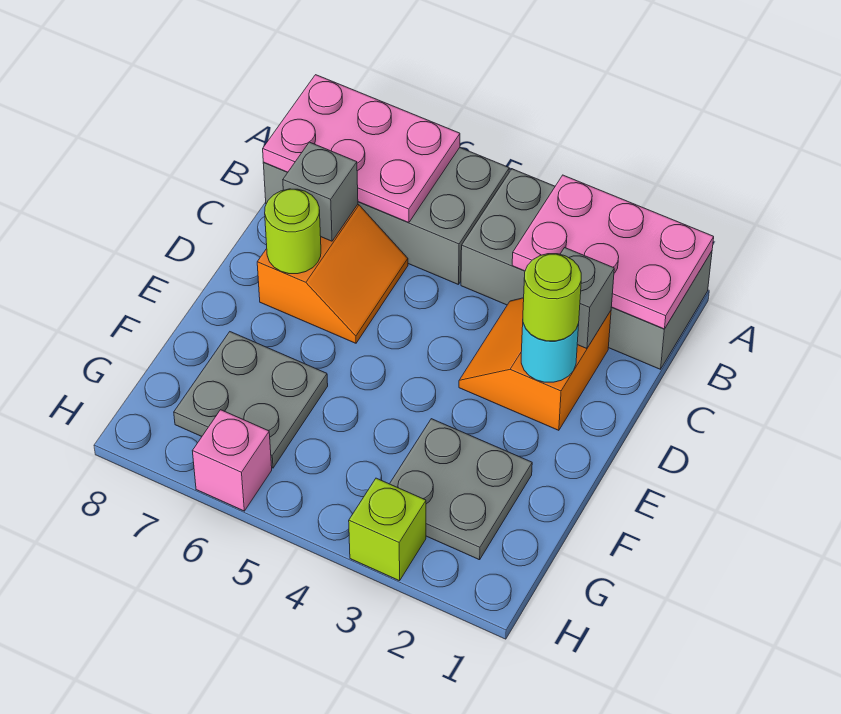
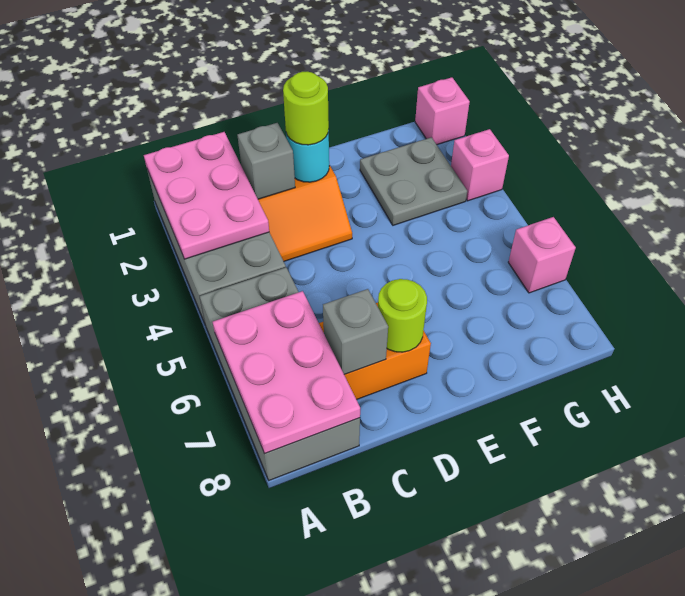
grey plate F6:G7 level 1 -> none
none -> pink brick H1 level 1
lime brick H3 level 1 -> pink brick H3 level 1

